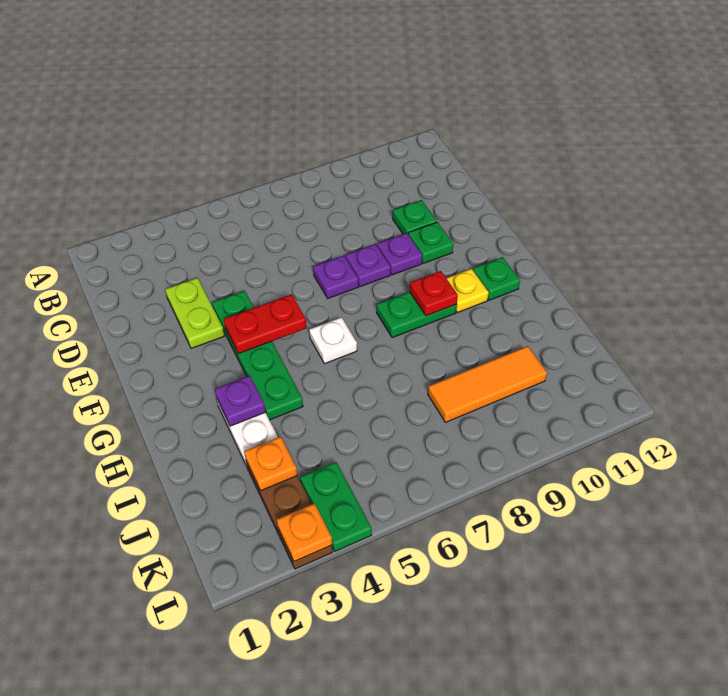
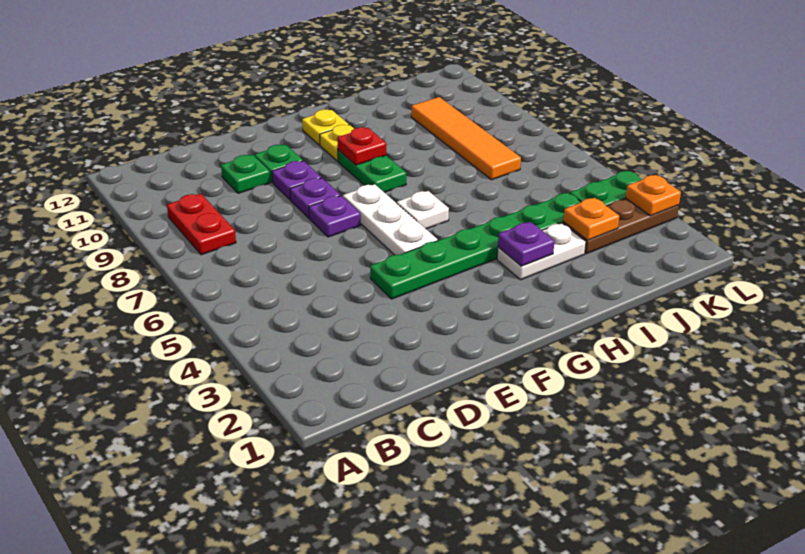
lime plate D3:E3 level 1 -> none
green plate E4:H4 level 1 -> green plate E4:J4 level 1
red plate F4:F5 level 2 -> red plate B8:B9 level 1
none -> white plate F5:F7 level 1
green plate G11 level 1 -> yellow plate G11 level 1
orange tile J8:J10 level 1 -> orange tile J7:J10 level 1

